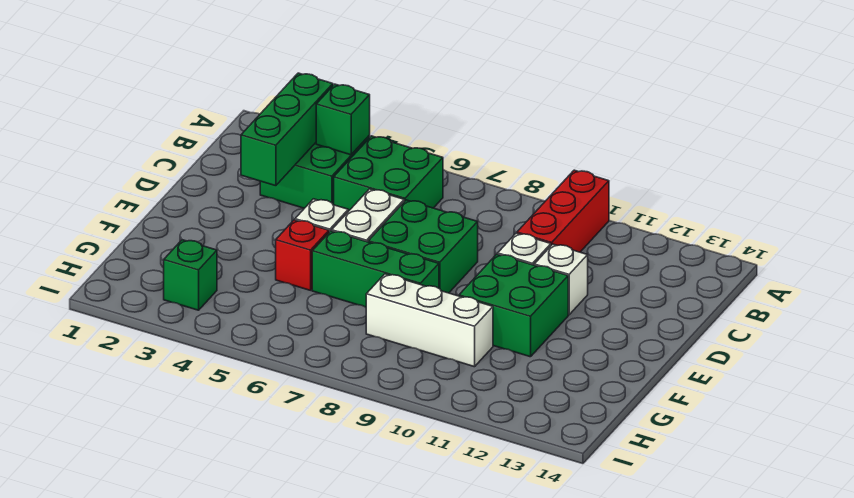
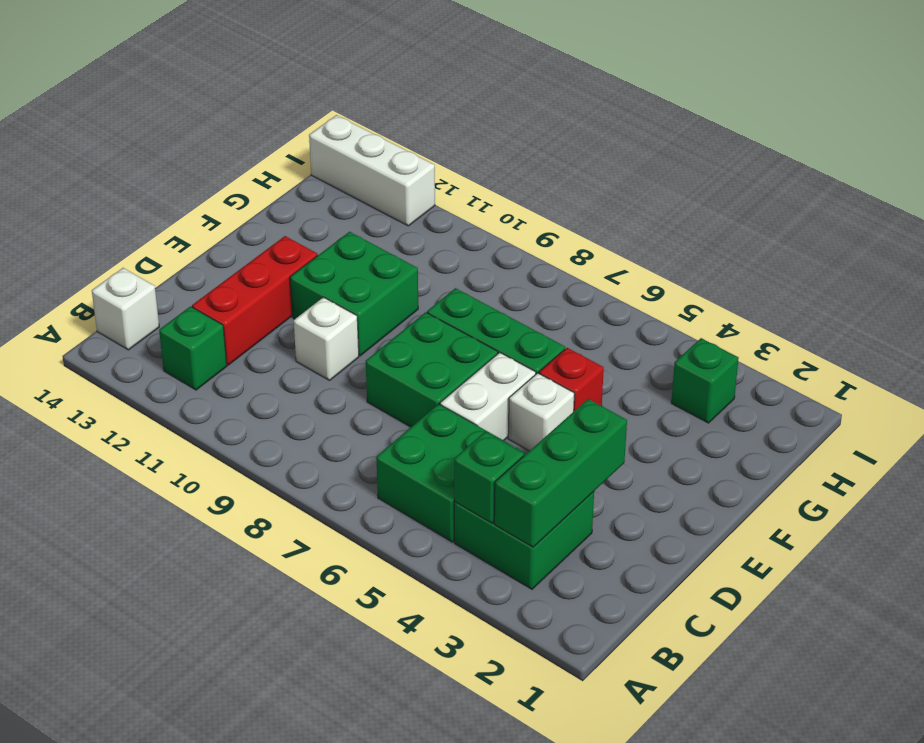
red brick A10:C10 level 1 -> red brick C12:E12 level 1
none -> green brick B12 level 1
white brick D11 level 1 -> white brick B14 level 1
white brick G8:G10 level 1 -> white brick I12:I14 level 1

